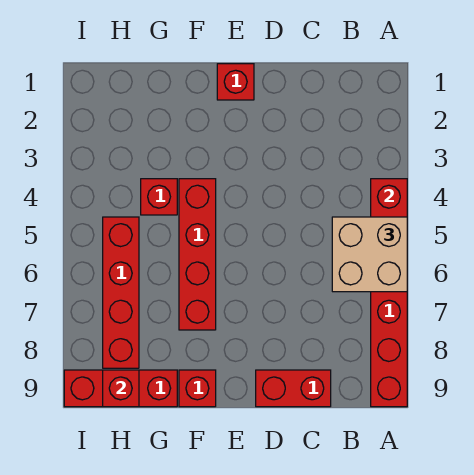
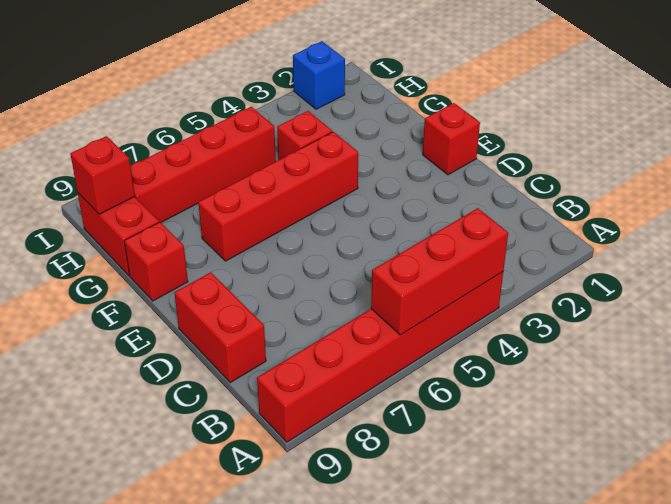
tan brick A5:B6 level 3 -> none
red brick G9:I9 level 1 -> red brick G9:H9 level 1
none -> blue brick I2 level 1

